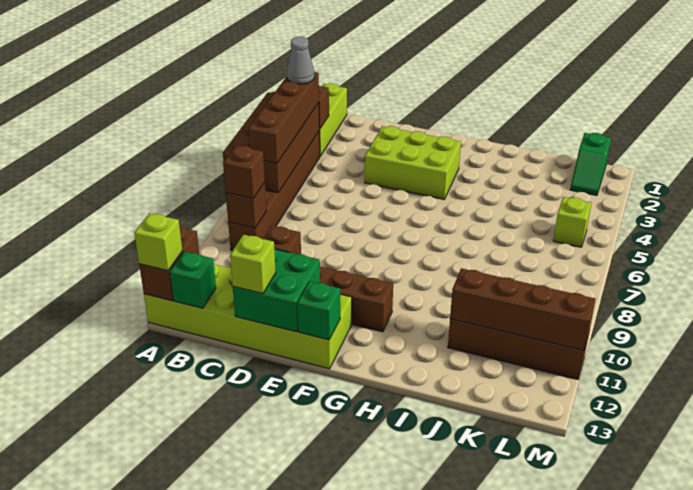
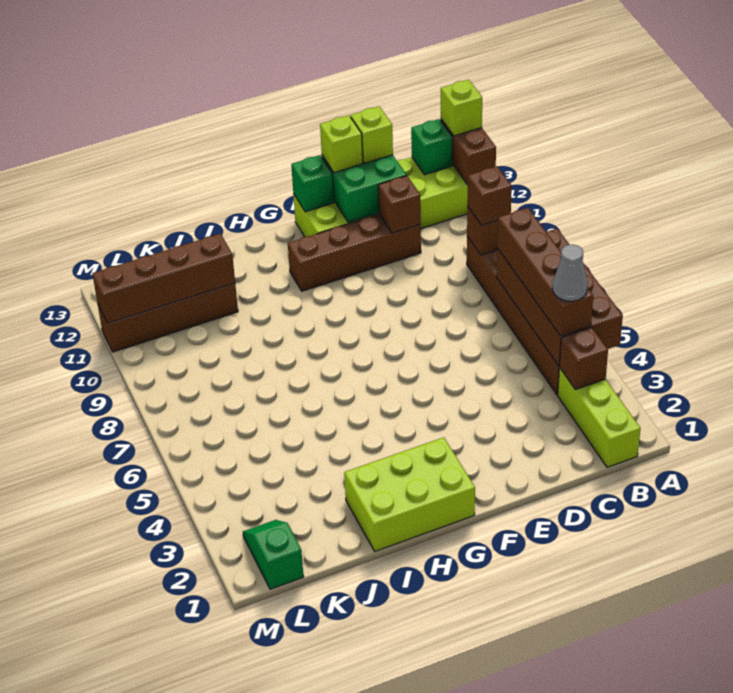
lime brick E3:G4 level 1 -> lime brick G1:I2 level 1
lime brick L5 level 1 -> lime brick E13 level 3

